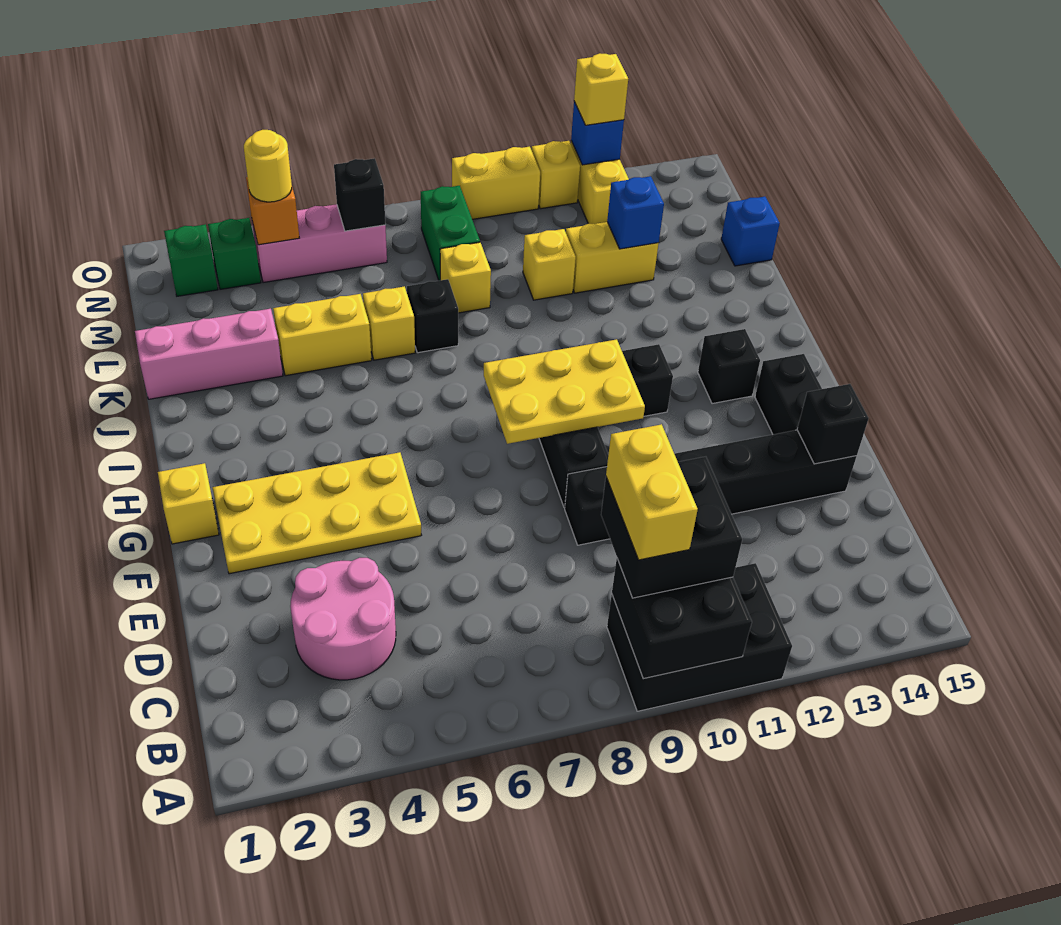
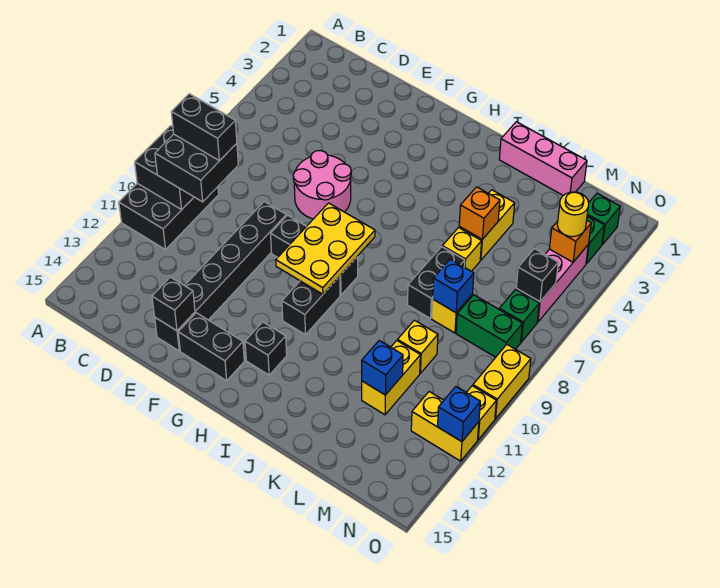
yellow brick B9:C9 level 4 -> black brick B9:C9 level 4
pink round brick C3:D4 level 1 -> pink round brick E6:F7 level 1
yellow plate F2:G5 level 1 -> none
yellow brick G1 level 1 -> none
pink brick K1:K3 level 1 -> pink brick J1:L1 level 1
none -> orange brick K5 level 2
black brick K7 level 1 -> black brick K7:K8 level 1
blue brick L15 level 1 -> blue brick L8 level 2
none -> green brick N7 level 1
yellow brick O12 level 3 -> none

